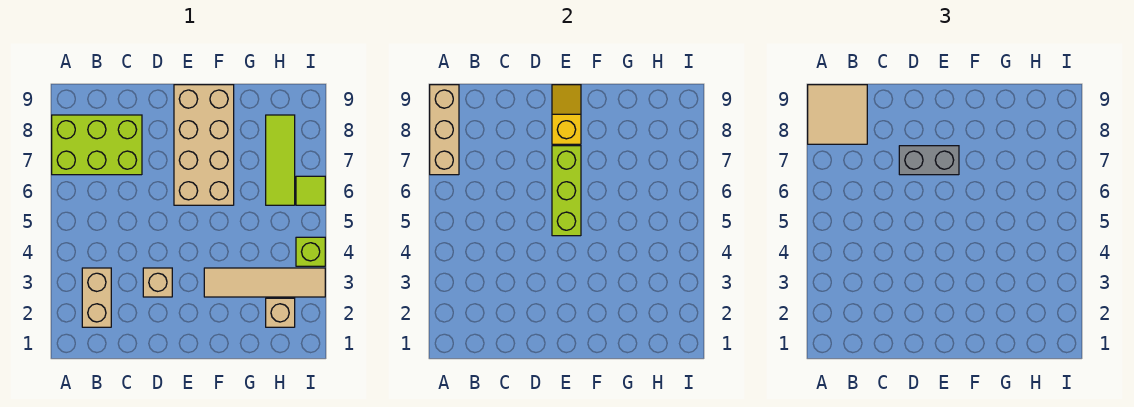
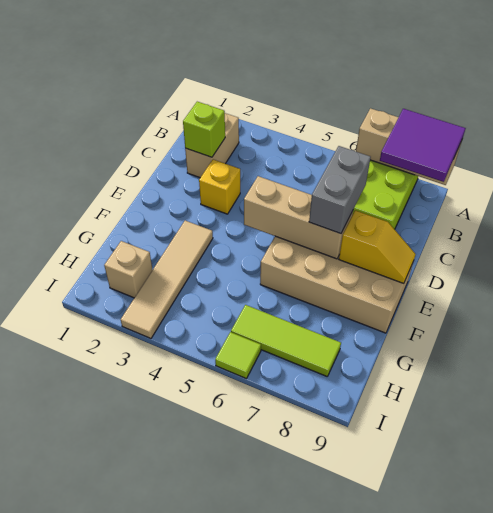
tan tile A8:B9 level 3 -> purple tile A8:B9 level 3
tan brick B2:B3 level 1 -> tan brick B2:C2 level 1
tan brick D3 level 1 -> yellow brick D3 level 1
lime brick E5:E7 level 2 -> tan brick E5:E7 level 2
lime brick I4 level 1 -> lime brick C2 level 2

